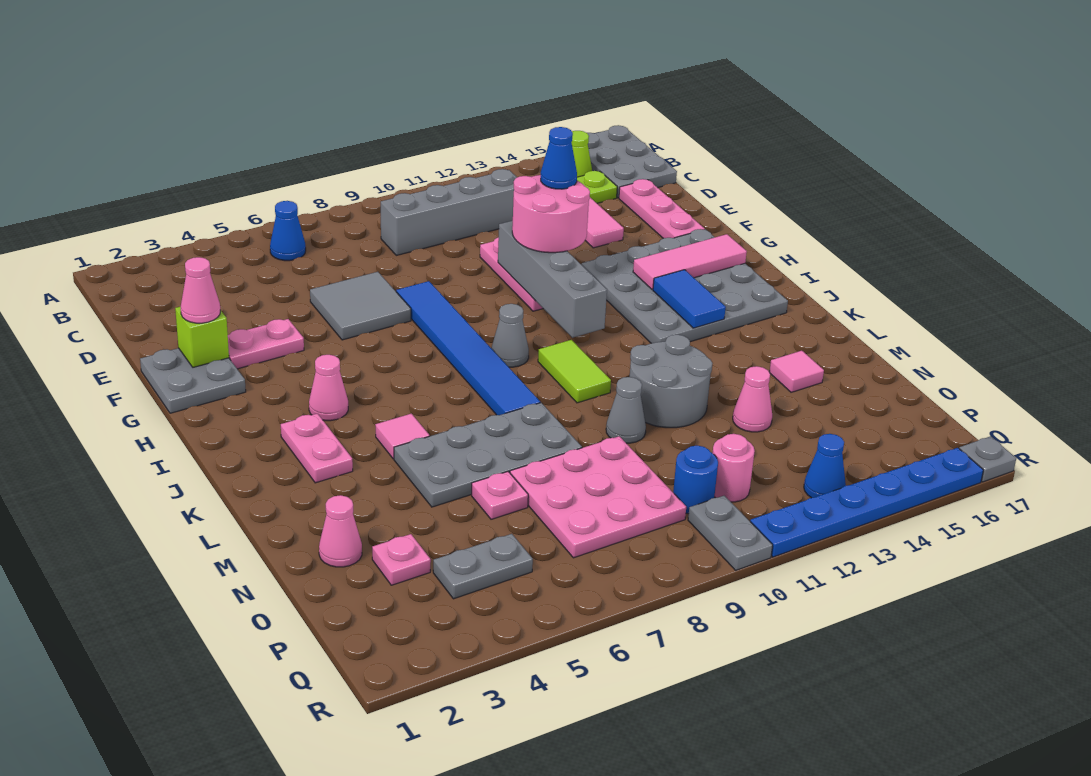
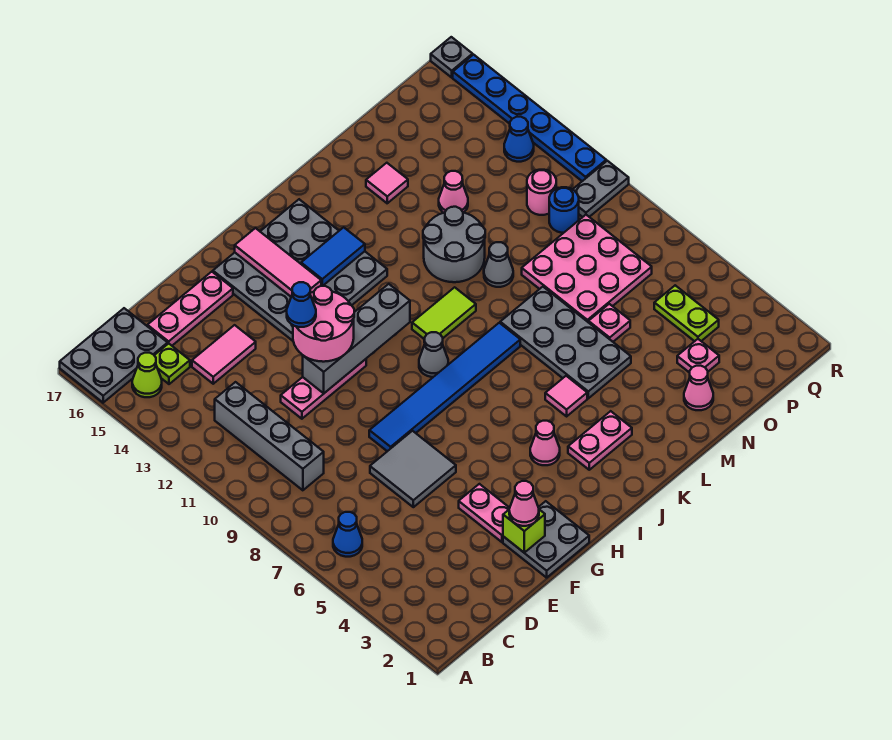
grey plate P4:P5 level 1 -> lime plate P4:P5 level 1

